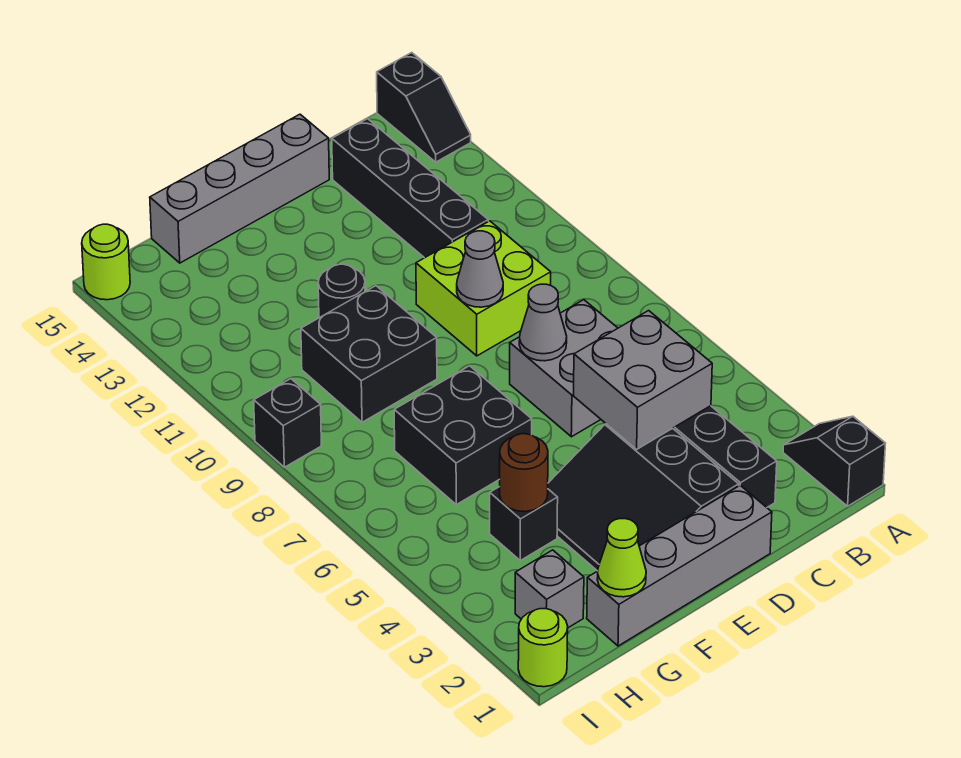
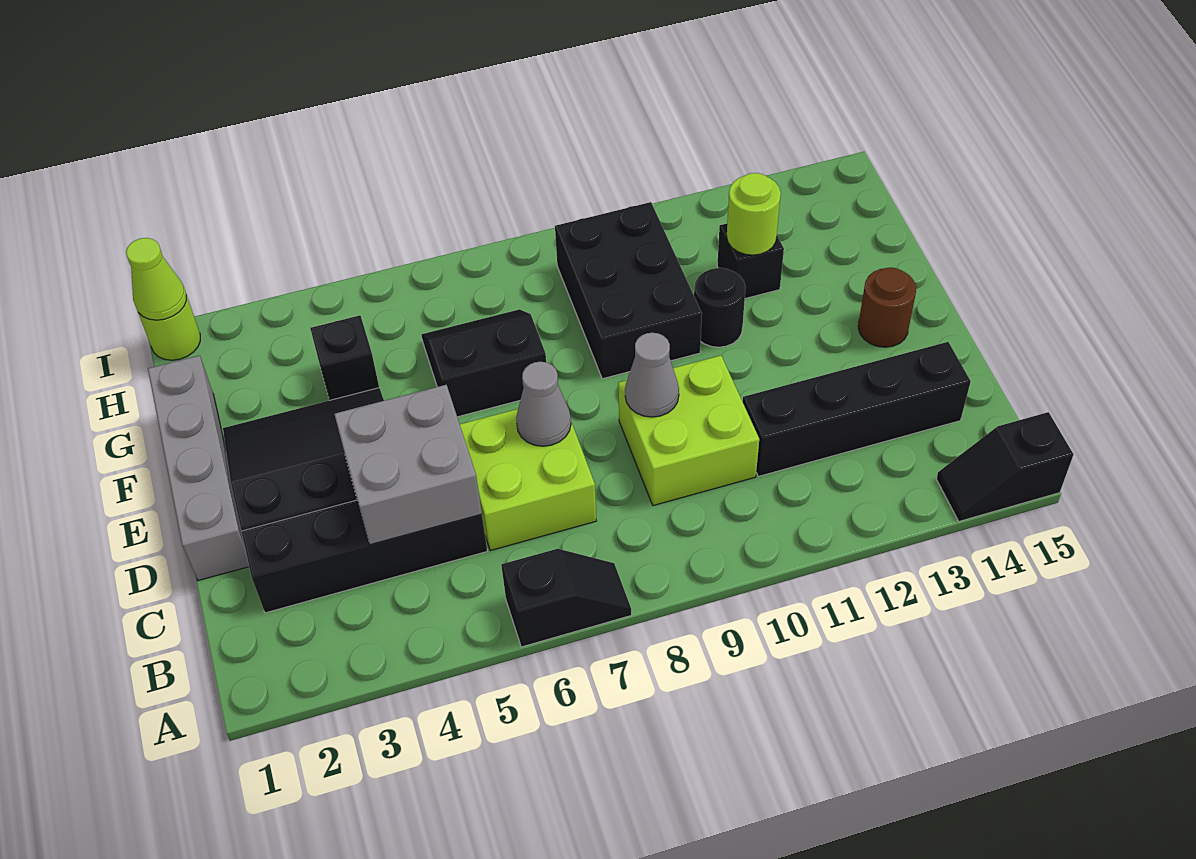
black slope A1:A2 level 1 top 1 -> black slope A6:A7 level 1 top 6
grey brick C6:D7 level 1 -> lime brick C6:D7 level 1
grey brick D15:G15 level 1 -> none
black brick F6:G7 level 1 -> black slope F6:G7 level 1 top F
black brick F9:G10 level 1 -> black brick F9:H10 level 1
lime cone G1 level 2 -> lime cone I1 level 2
brown round brick G4 level 2 -> brown round brick E14 level 1
grey brick H2 level 1 -> none
black brick I9 level 1 -> black brick G12 level 1
lime round brick I15 level 1 -> lime round brick G12 level 2

